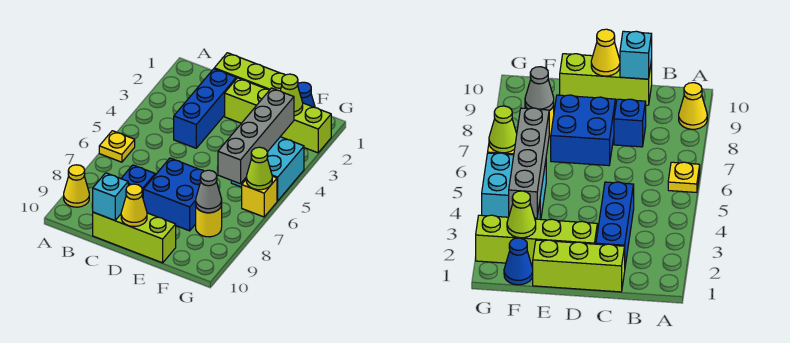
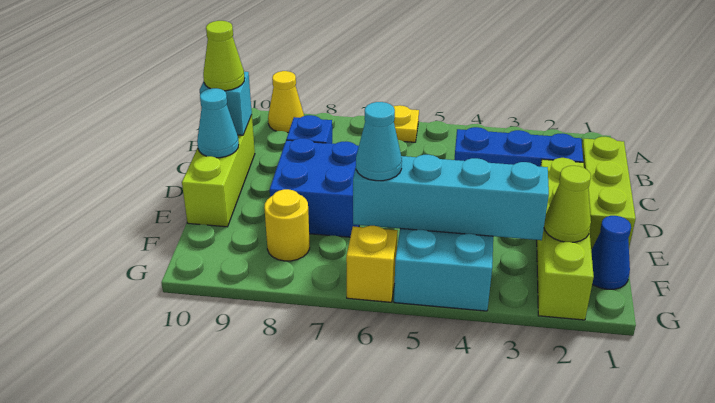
yellow cone D10 level 2 -> cyan cone D10 level 2
grey brick F3:F6 level 2 -> cyan brick F3:F6 level 2
none -> cyan cone F6 level 3
grey cone F8 level 2 -> none
lime cone G6 level 2 -> lime cone C10 level 3

